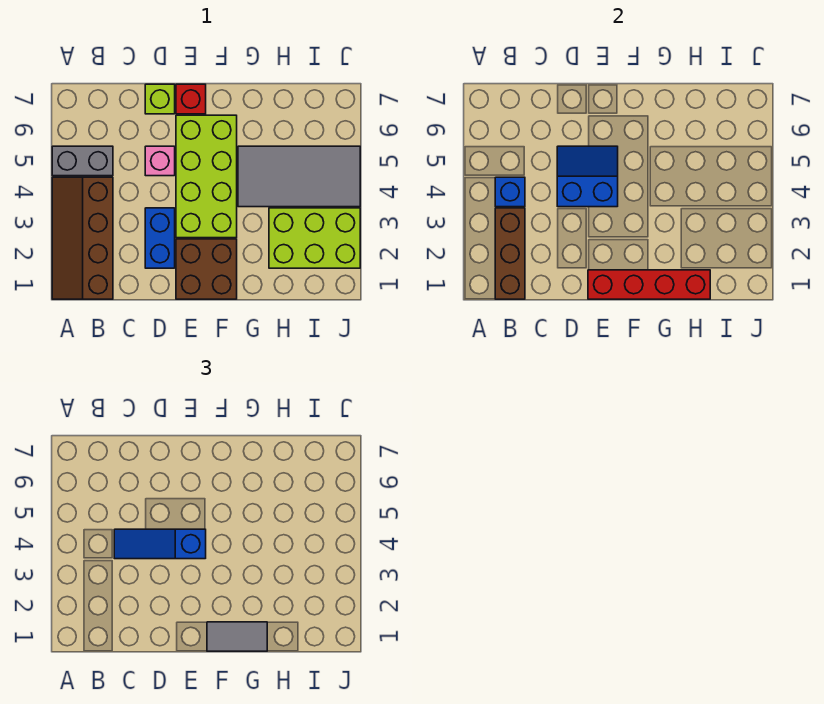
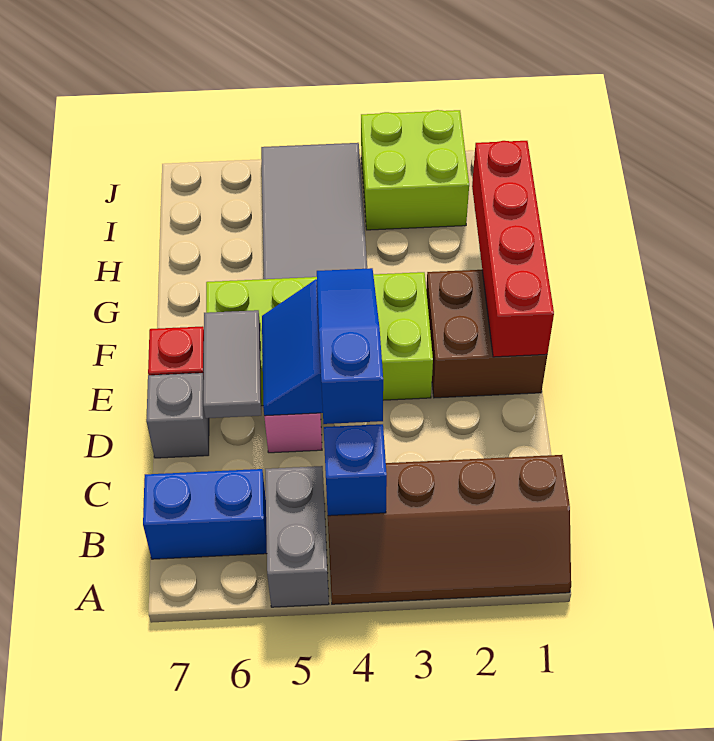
brown brick B1:B3 level 2 -> none
blue slope C4:E4 level 3 top E -> blue slope C4:E4 level 3 top C
blue brick D2:D3 level 1 -> blue brick B6:B7 level 1
lime brick D7 level 1 -> grey brick D7 level 1
grey tile F1:G1 level 3 -> grey tile D6:E6 level 2
lime brick H2:J3 level 1 -> lime brick I2:J3 level 1

